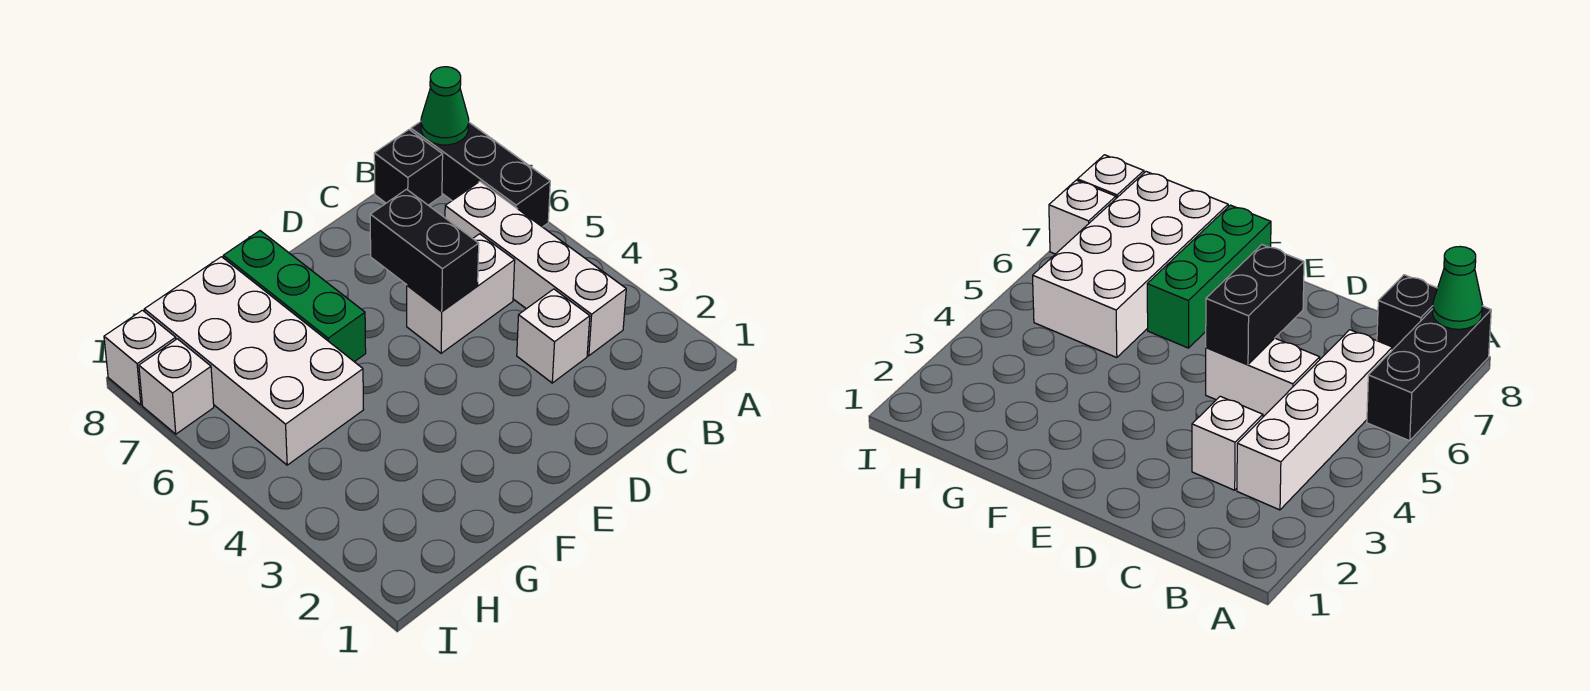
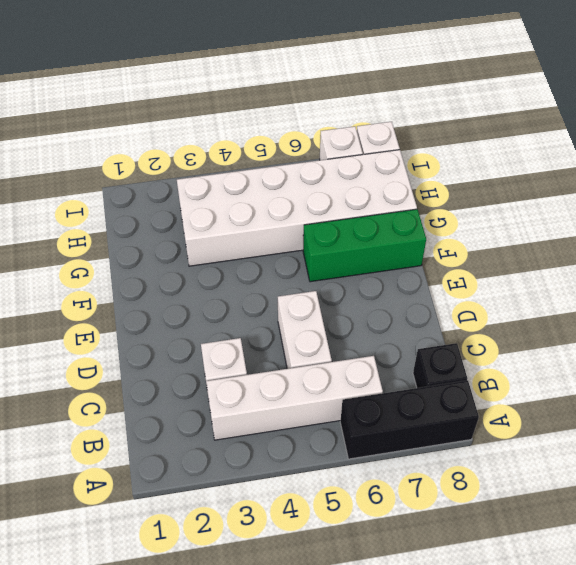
green cone A8 level 2 -> none
black brick D5:D6 level 2 -> none
white brick G5:H8 level 1 -> white brick G3:H8 level 1

